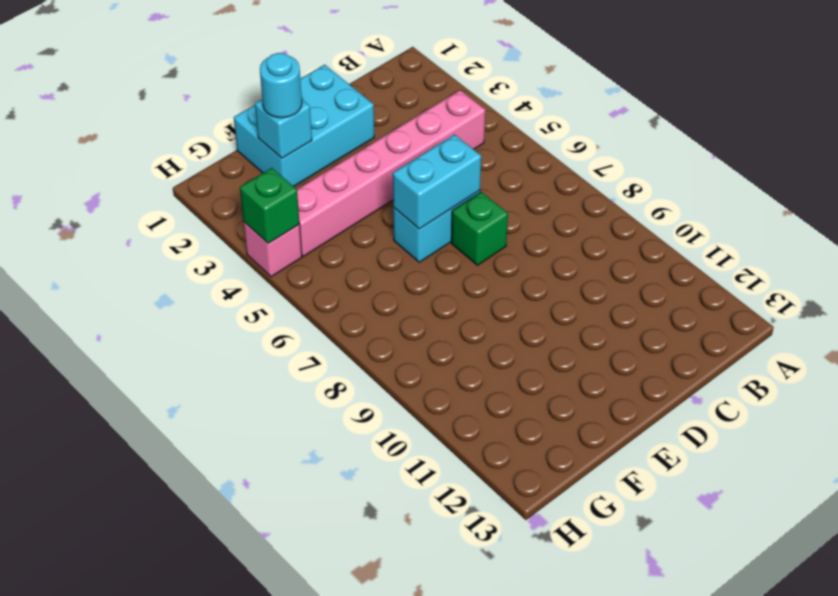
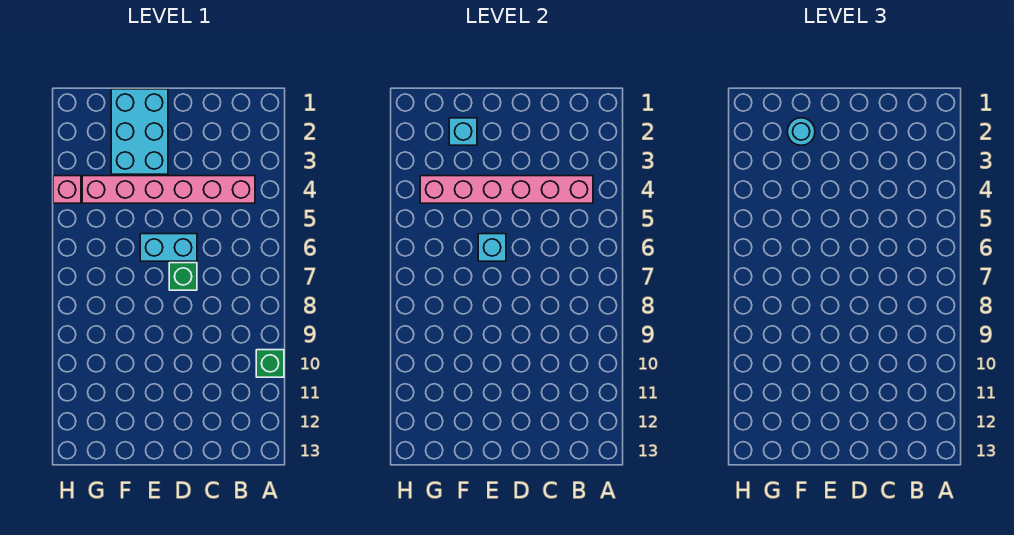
none -> pink brick B4:G4 level 2
cyan brick D1:F2 level 1 -> cyan brick E1:F3 level 1
cyan brick D6:E6 level 2 -> cyan brick E6 level 2
green brick H4 level 2 -> green brick A10 level 1

